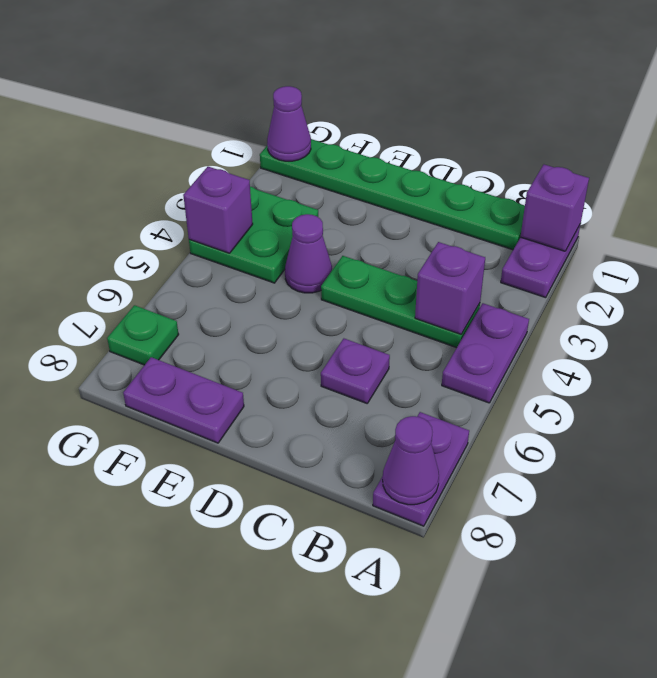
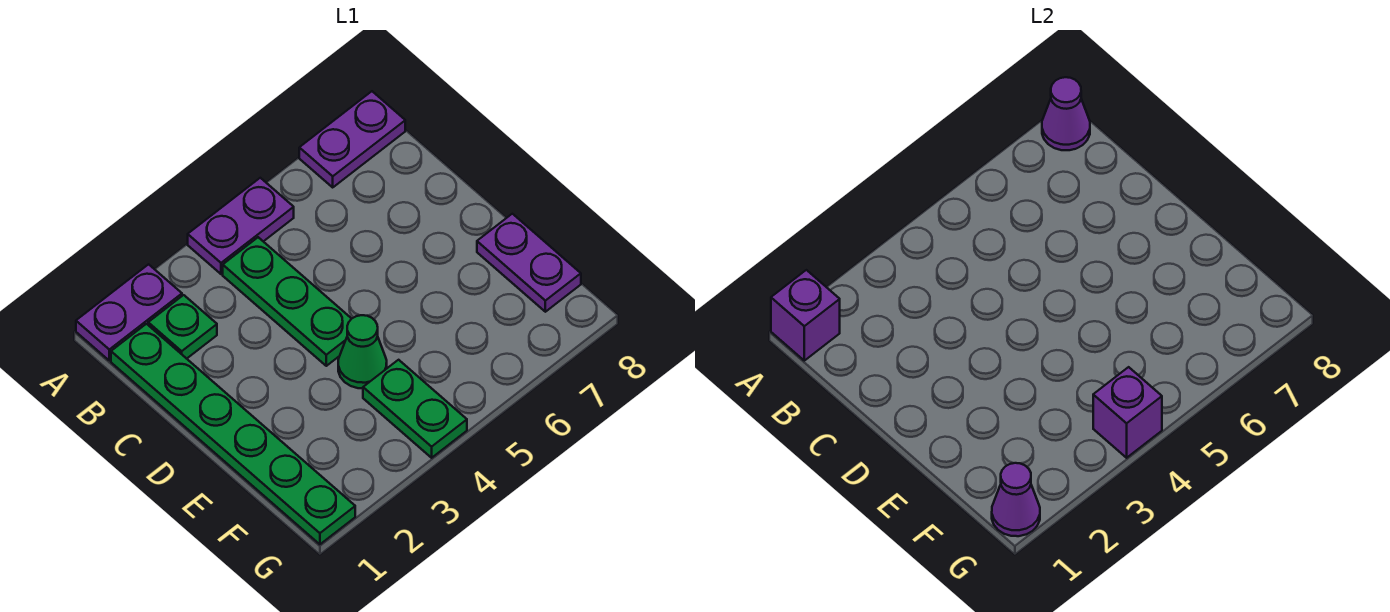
purple brick B4 level 2 -> none
purple plate C6 level 1 -> none
purple cone E4 level 1 -> green cone E4 level 1
green plate F3:G4 level 1 -> green plate F4:G4 level 1
green plate G7 level 1 -> green plate B2 level 1

